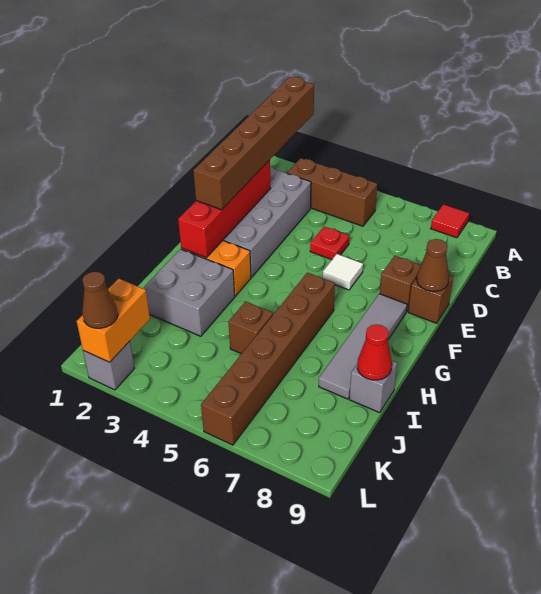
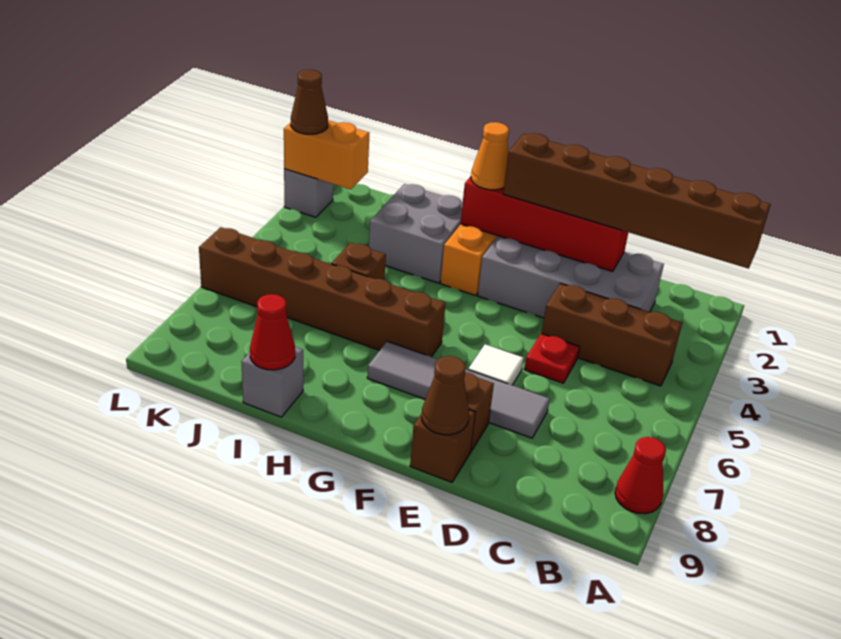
red tile A8 level 1 -> red cone A8 level 1
brown brick B3:B5 level 1 -> brown brick B4:D4 level 1
grey tile F8:I8 level 1 -> grey tile D7:G7 level 1
none -> orange cone G2 level 3

